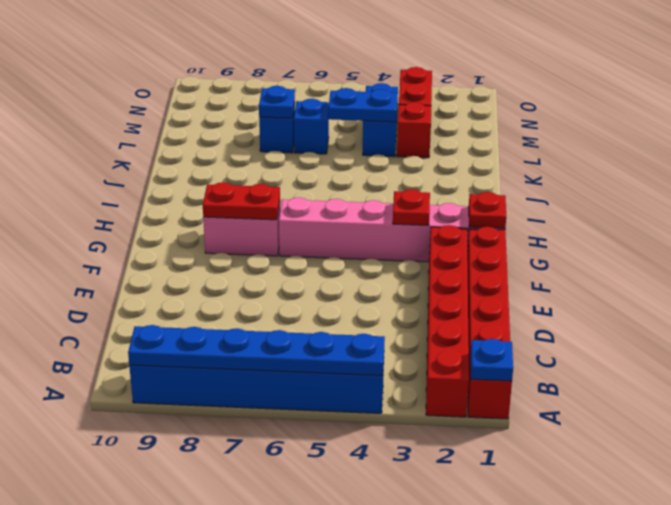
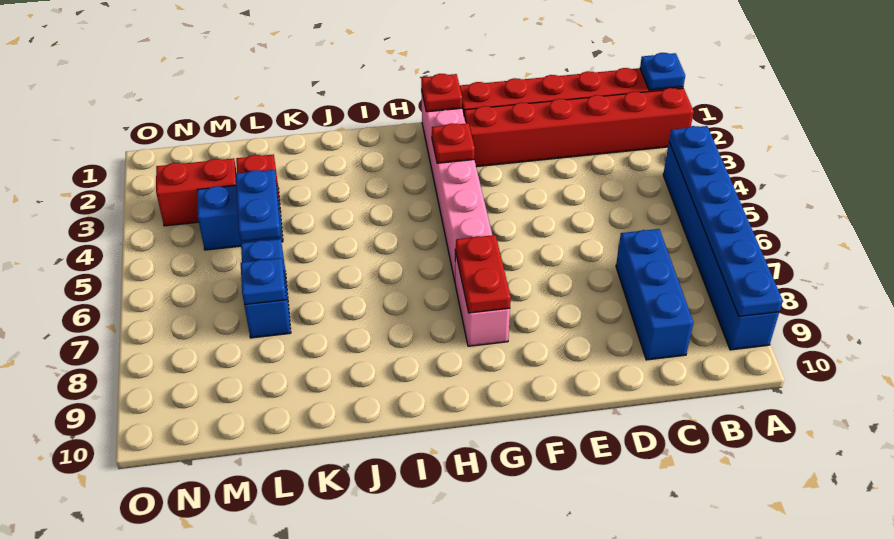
none -> blue brick C7:C9 level 1

